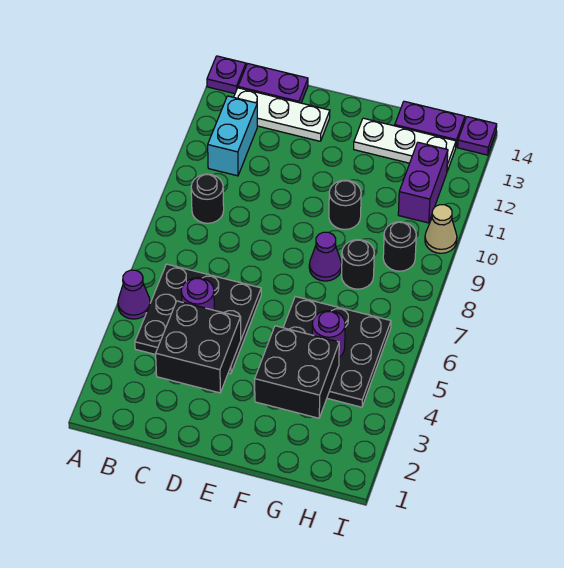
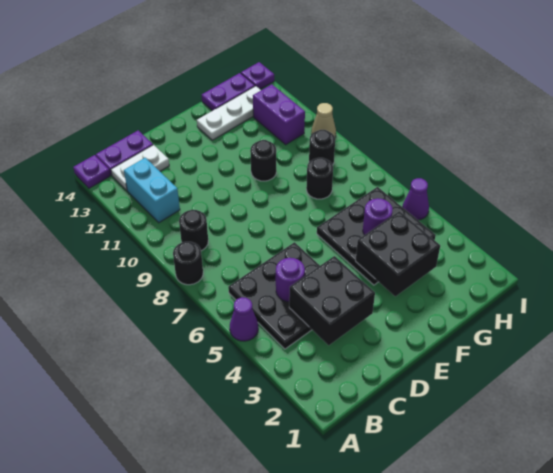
none -> black round brick A8 level 1
white plate B13:D13 level 1 -> white plate B13:C13 level 1
purple cone F8 level 1 -> purple cone I5 level 1

